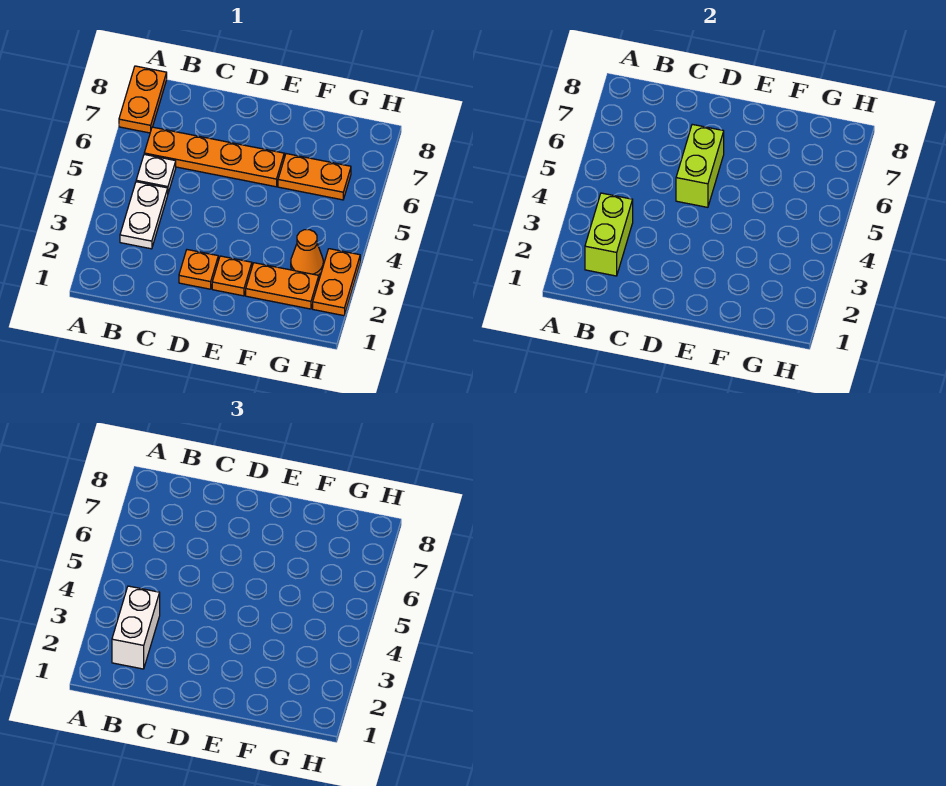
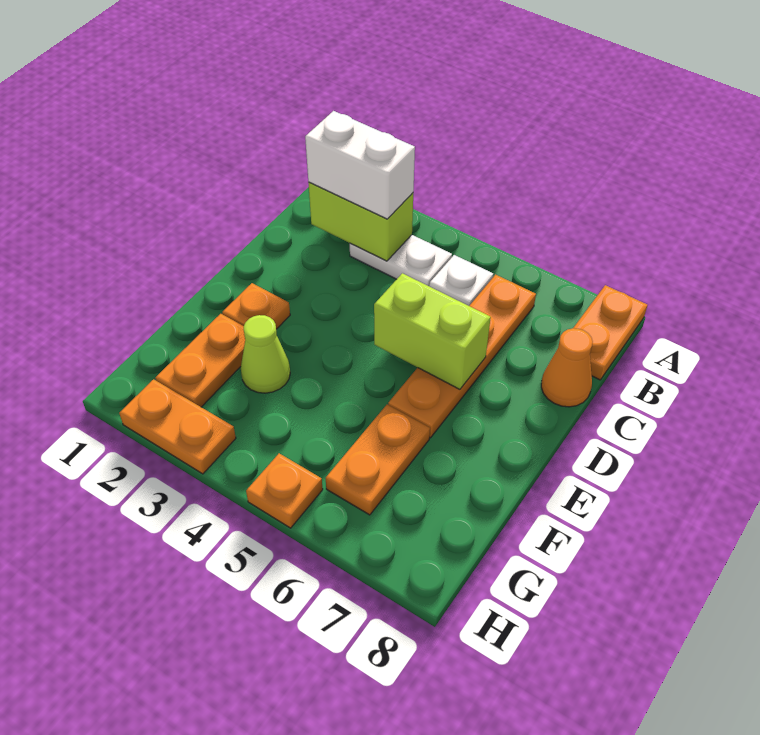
orange plate A7:A8 level 1 -> orange plate A8:B8 level 1
orange plate D2 level 1 -> orange plate H5 level 1
none -> lime cone F3 level 1
orange cone G3 level 1 -> orange cone C8 level 1

